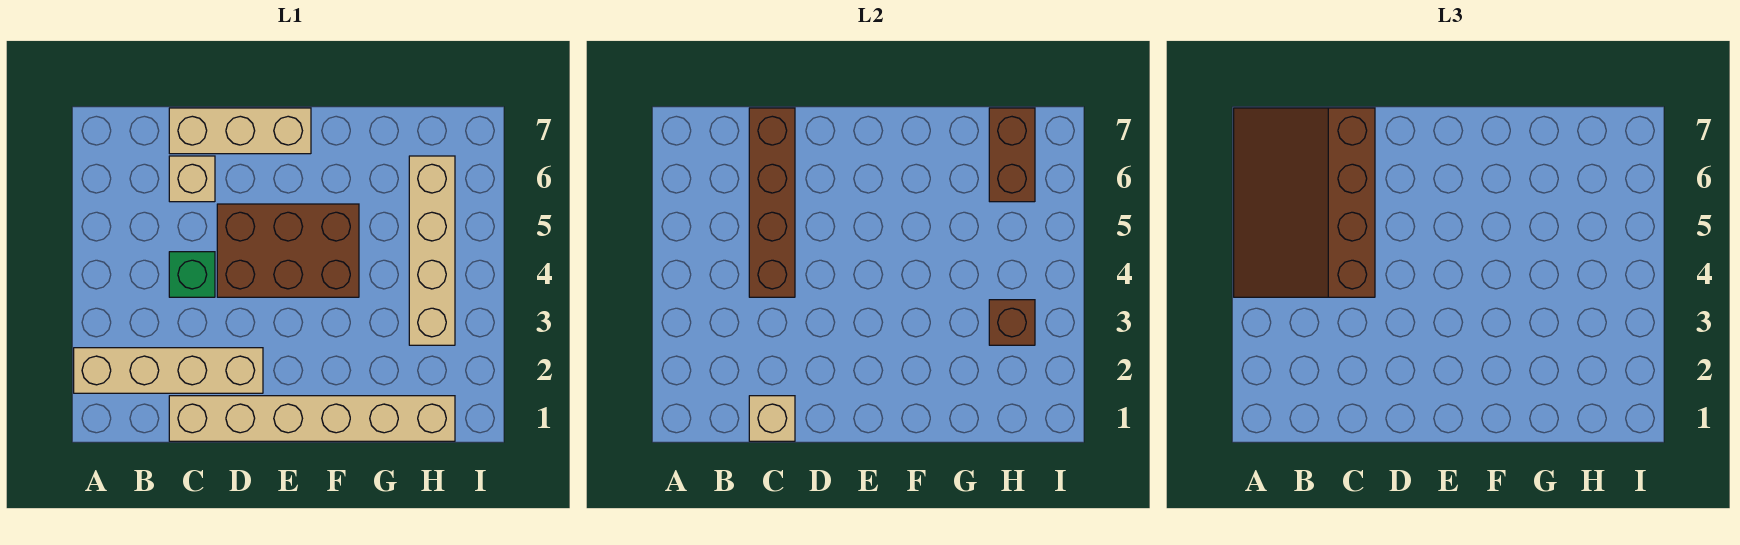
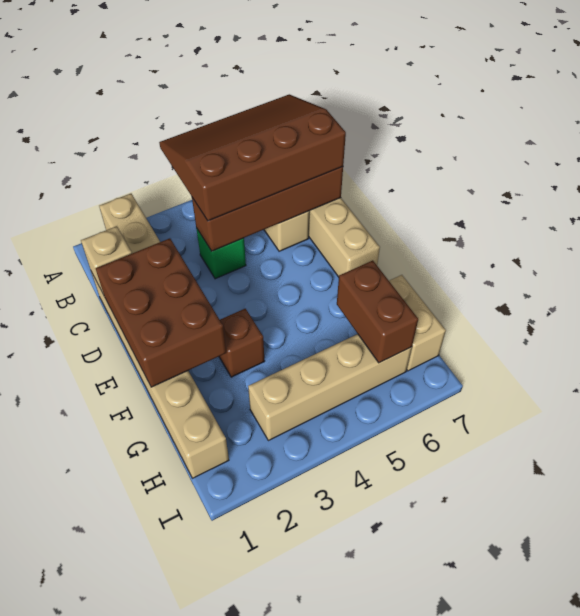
brown brick D4:F5 level 1 -> brown brick D1:F2 level 2
none -> tan brick G7:H7 level 1
brown brick H3 level 2 -> brown brick F3 level 1
brown brick H6:H7 level 2 -> brown brick G6:H6 level 2

